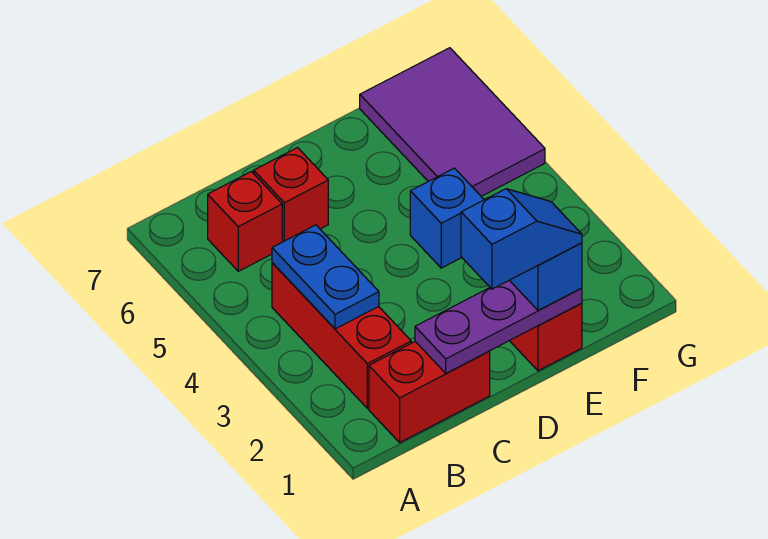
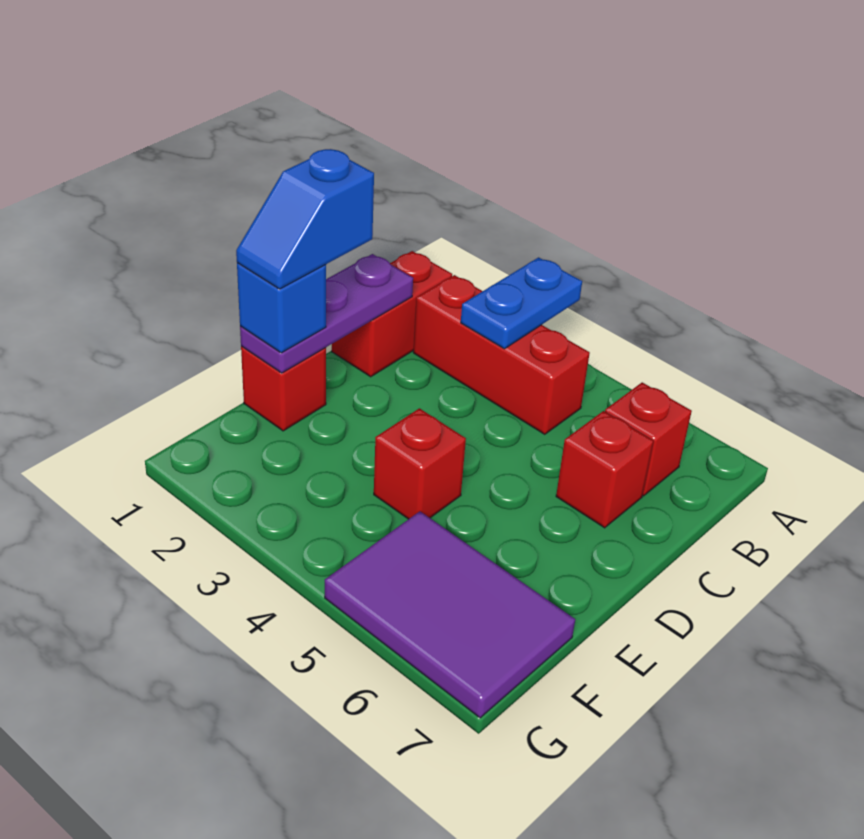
blue plate B3:B4 level 2 -> blue plate A3:B3 level 2
blue brick E4 level 1 -> red brick E4 level 1

